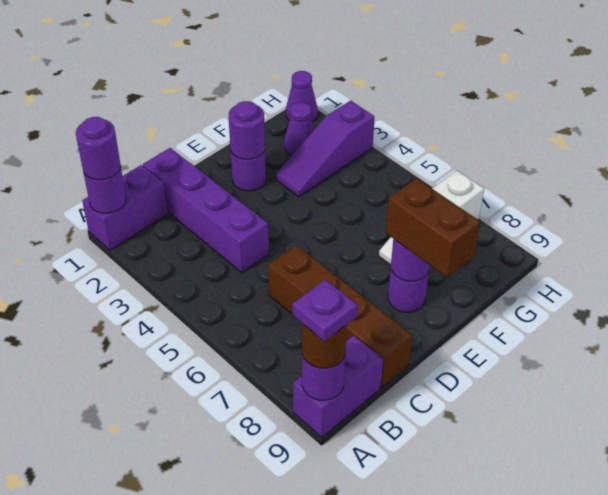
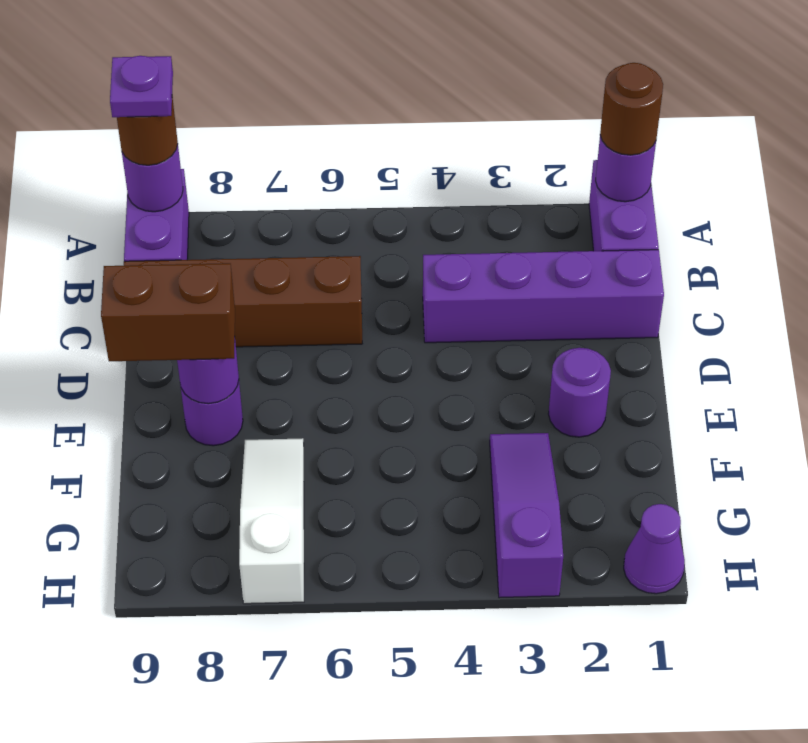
purple round brick A1 level 3 -> brown round brick A1 level 3
purple round brick E2 level 2 -> none
purple cone G2 level 1 -> none

